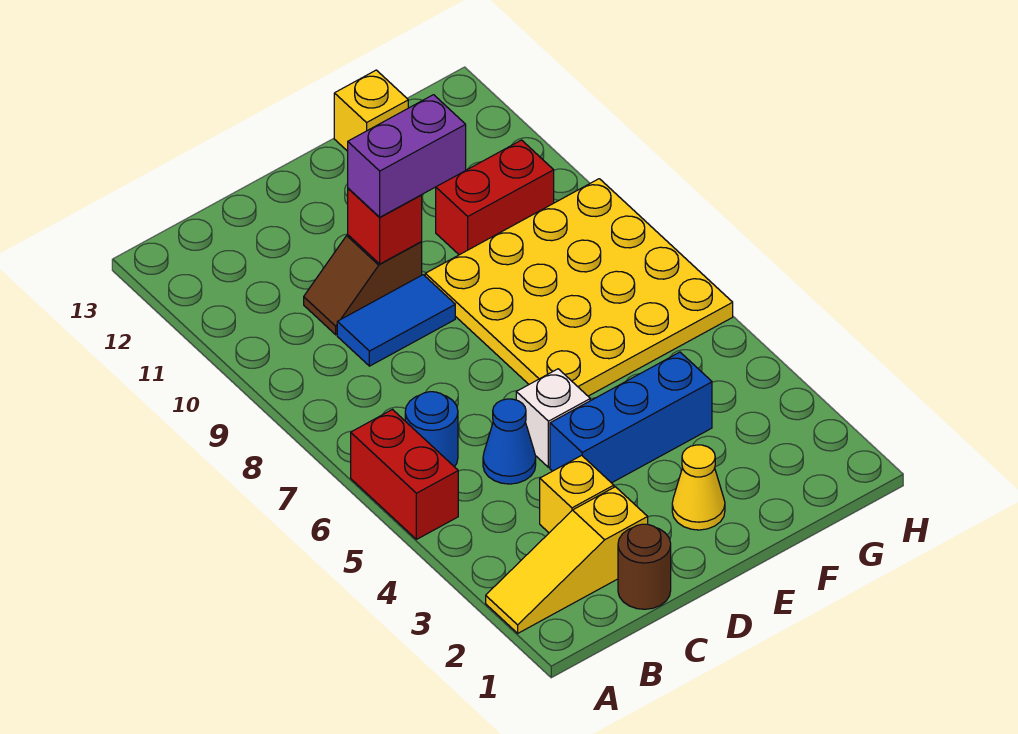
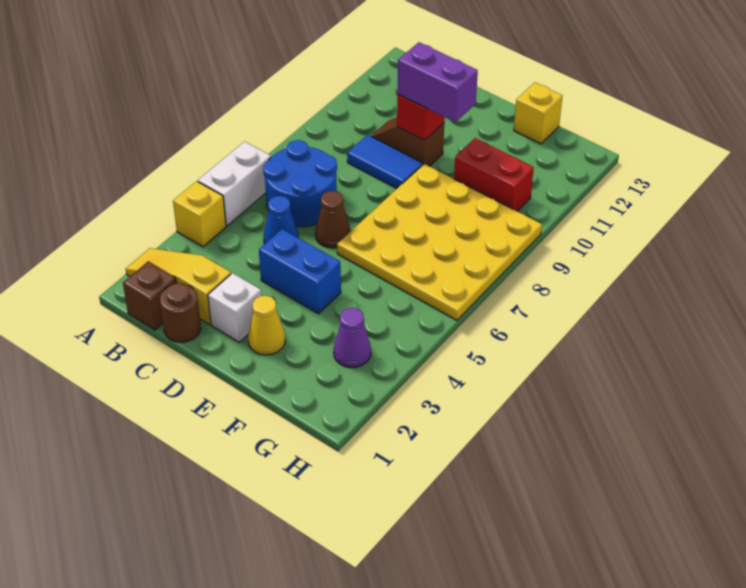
red brick A5:A6 level 1 -> white brick A5:A6 level 1
none -> brown brick B1 level 1
blue round brick B6 level 1 -> blue round brick B6:C7 level 1
yellow brick C3 level 1 -> yellow brick A4 level 1
blue brick D4:F4 level 1 -> blue brick D4:E4 level 1
white brick D5 level 1 -> white brick D2 level 1
none -> brown cone D6 level 1
none -> purple cone G3 level 1

